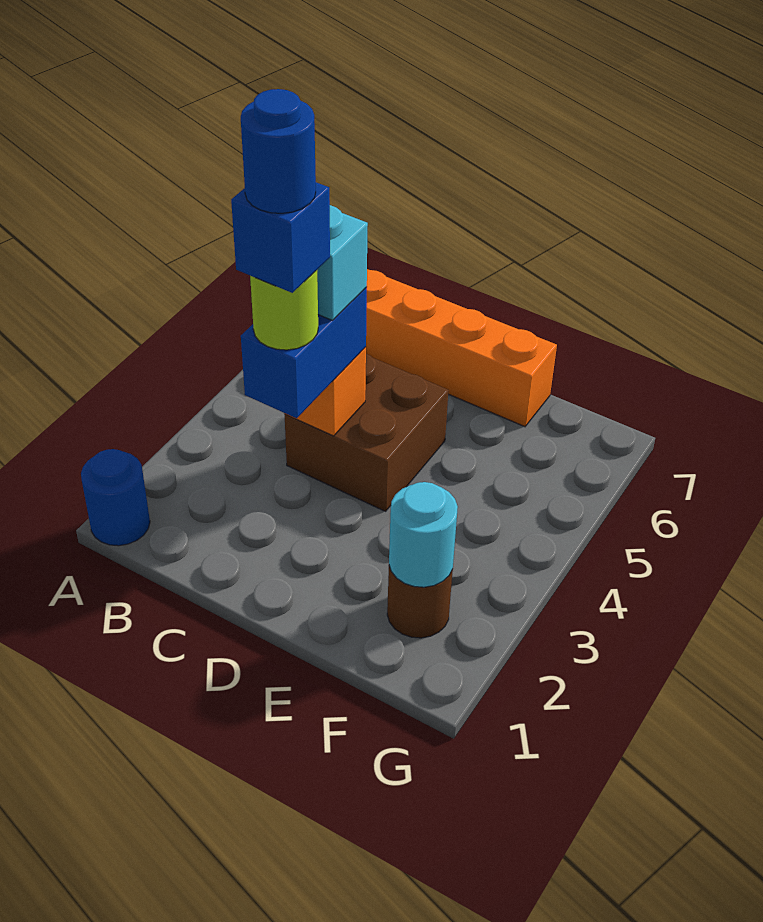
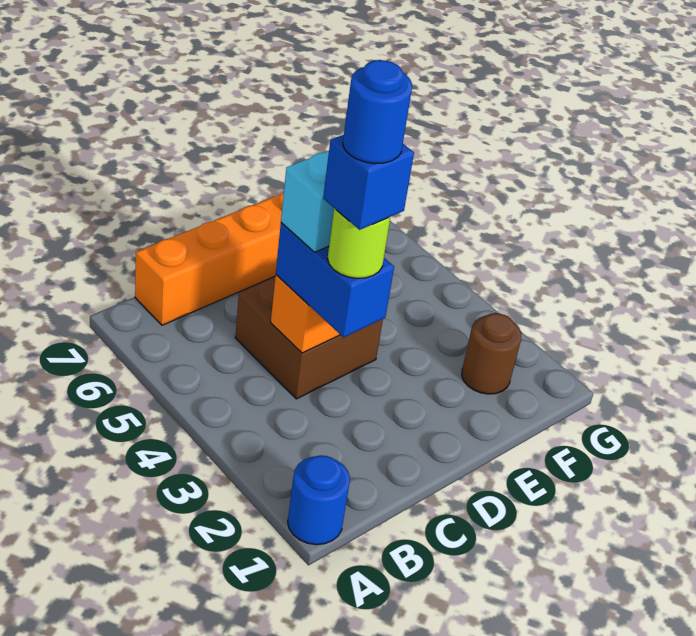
cyan round brick F2 level 2 -> none

